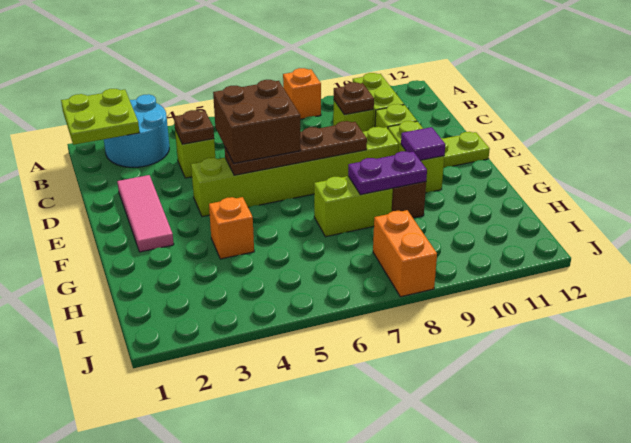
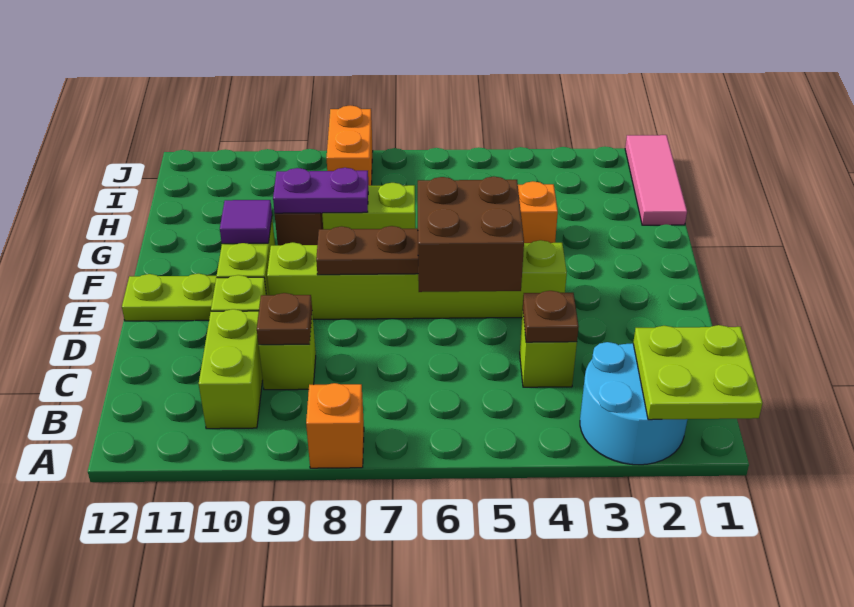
pink tile D2:F2 level 1 -> pink tile H1:J1 level 1

